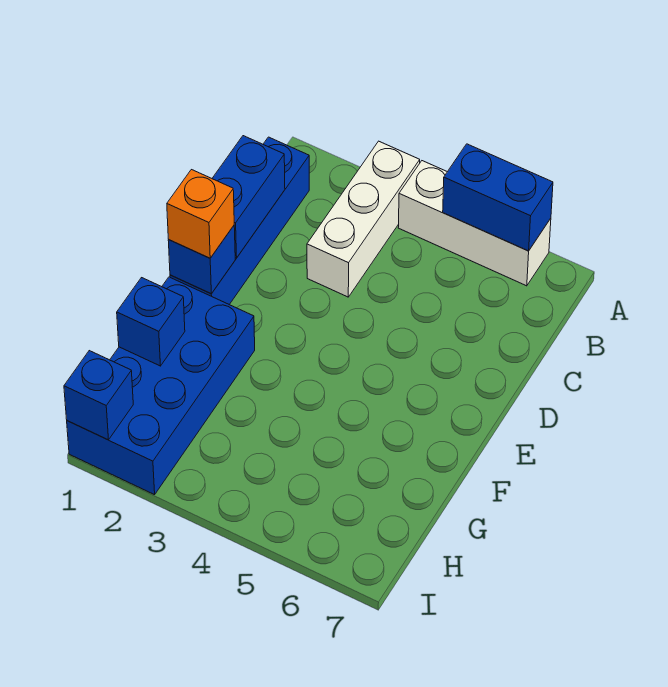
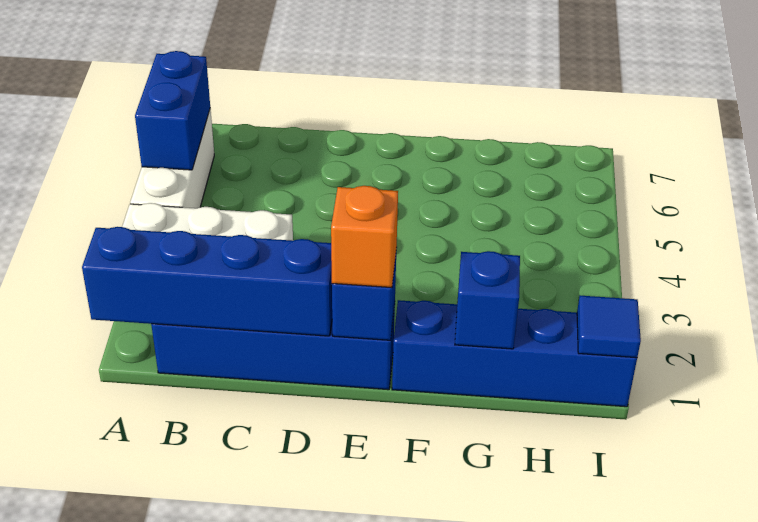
blue brick C1:D1 level 2 -> blue brick A1:D1 level 2
blue brick F1:I2 level 1 -> blue brick F1:I1 level 1
blue brick I1 level 2 -> blue tile I1 level 2

